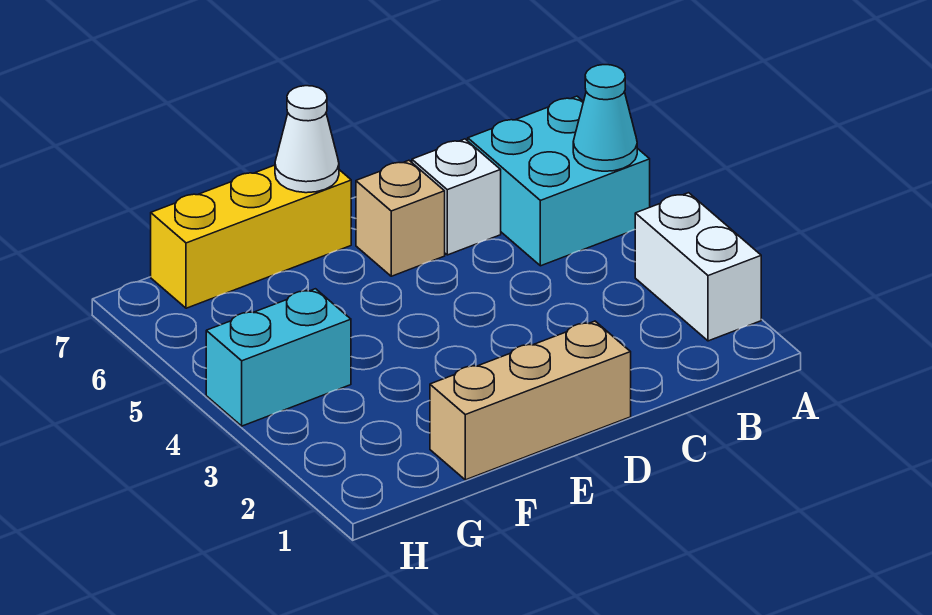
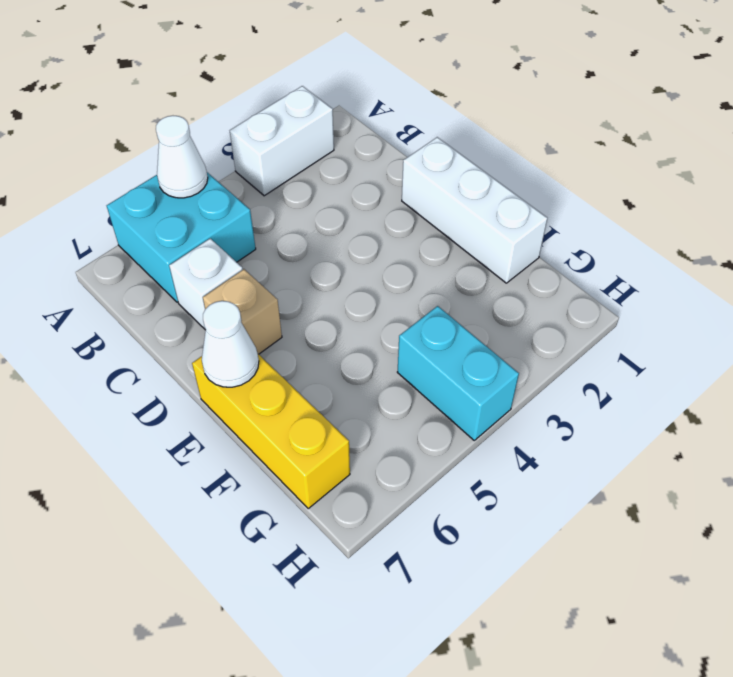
cyan cone A5 level 2 -> white cone A5 level 2
tan brick D1:F1 level 1 -> white brick D1:F1 level 1

